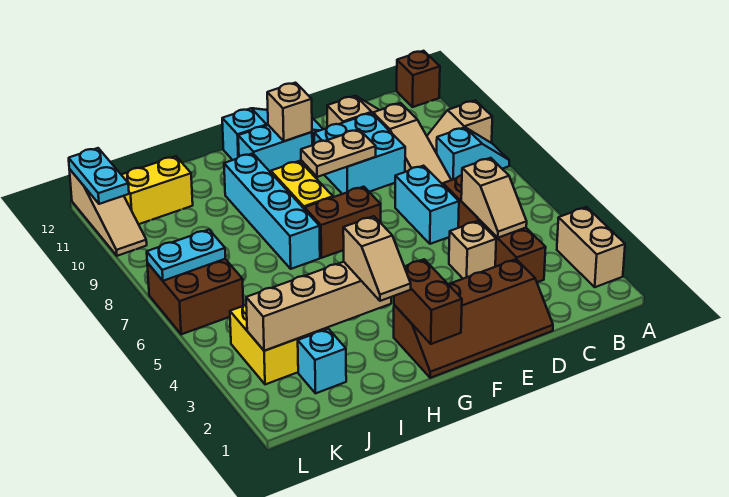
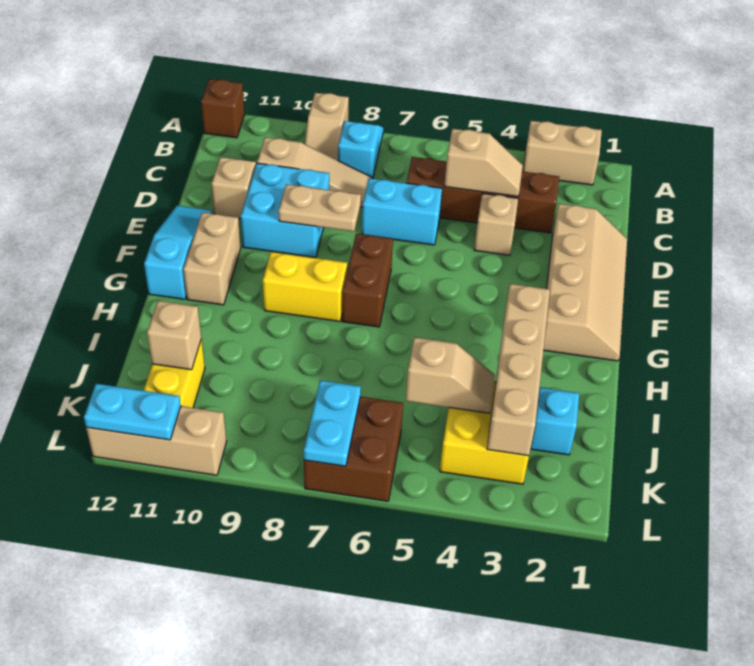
brown slope D1:G2 level 1 top 2 -> tan slope D1:G2 level 1 top 2
tan plate E9:F9 level 2 -> tan plate E8:E9 level 2
cyan brick F11:G11 level 1 -> tan brick F11:G11 level 1
tan brick F11 level 2 -> tan brick J11 level 2
brown brick G1:G2 level 2 -> none
tan slope H2:H3 level 3 top 3 -> tan slope J4:J5 level 2 top 5
cyan brick H7:H10 level 1 -> none
tan slope L10:L12 level 1 top 12 -> tan brick L10:L12 level 1

